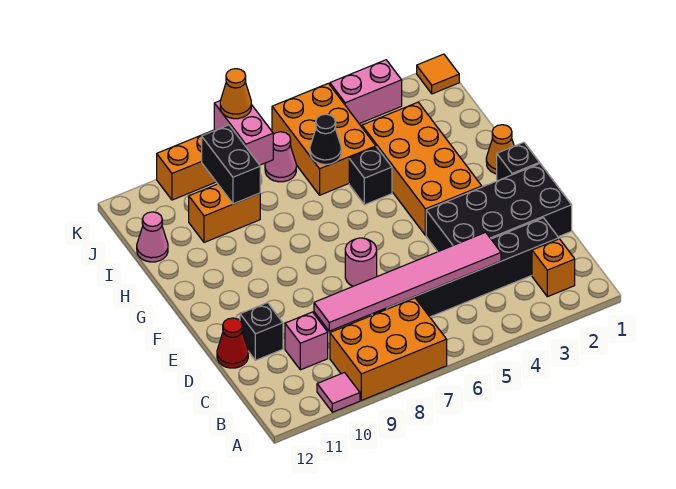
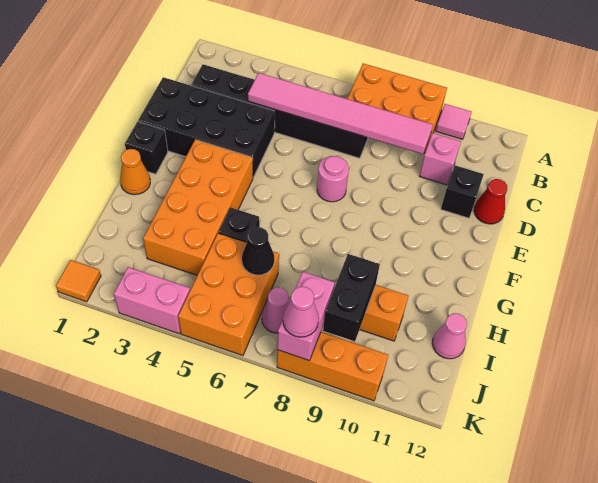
orange brick B2 level 1 -> none
orange cone K8 level 3 -> pink cone K8 level 3

